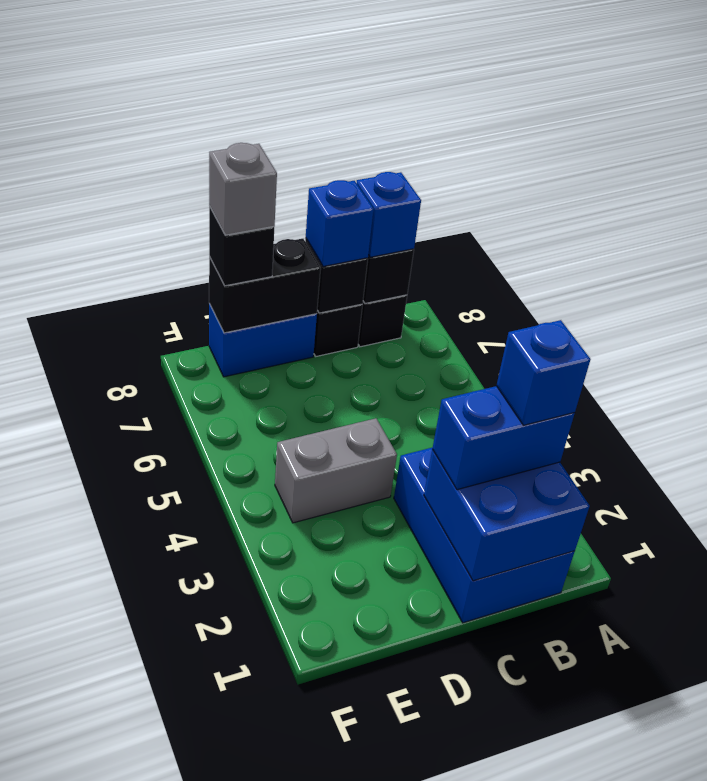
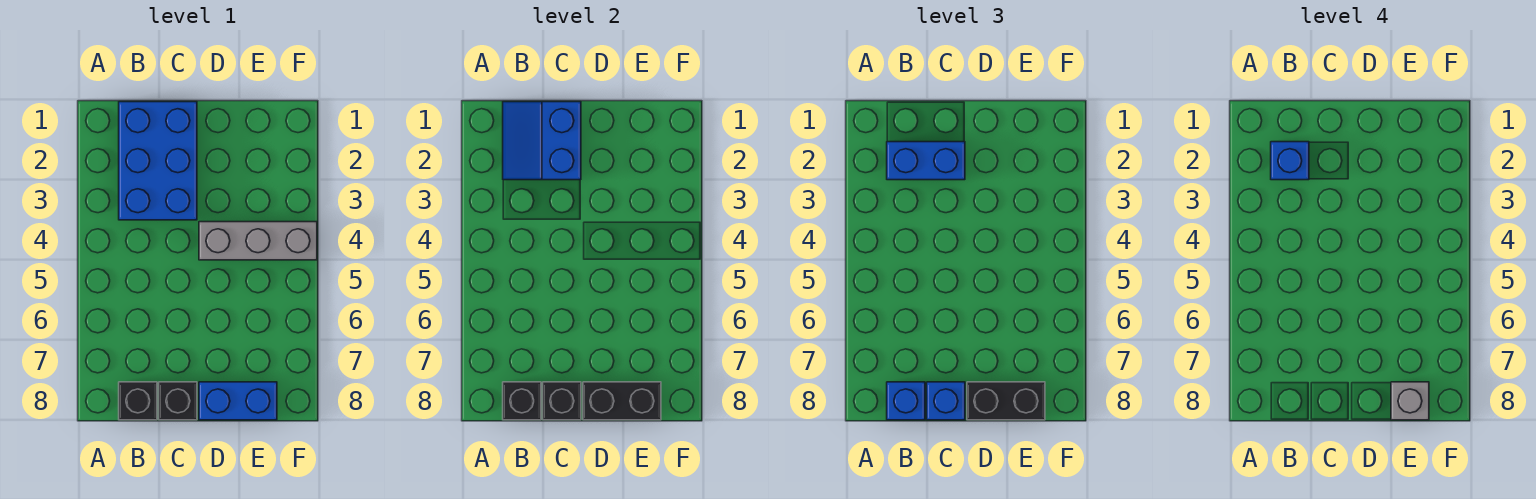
blue brick B1:C2 level 2 -> blue slope B1:C2 level 2 top C
grey brick D4:E4 level 1 -> grey brick D4:F4 level 1
black brick E8 level 3 -> black brick D8:E8 level 3

